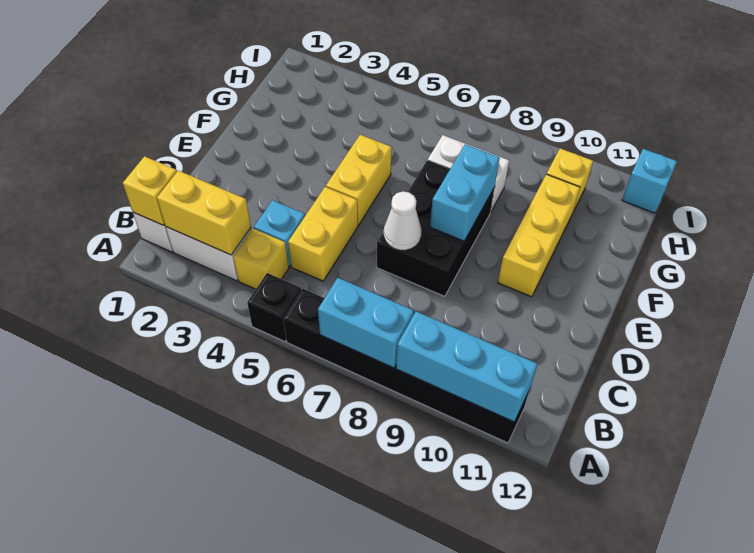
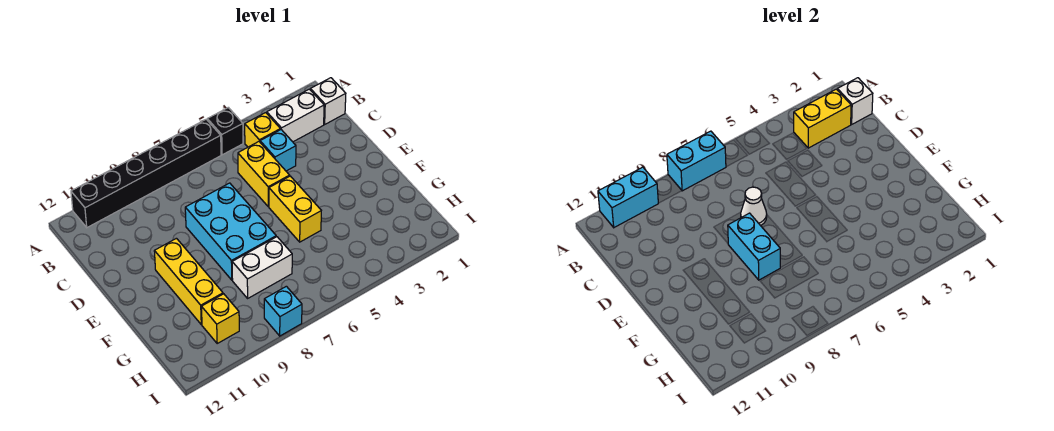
cyan brick A9:A11 level 2 -> cyan brick A10:A11 level 2
yellow brick B1 level 2 -> white brick B1 level 2
black brick D7:F8 level 1 -> cyan brick D7:F8 level 1
cyan brick I12 level 1 -> cyan brick I8 level 1

